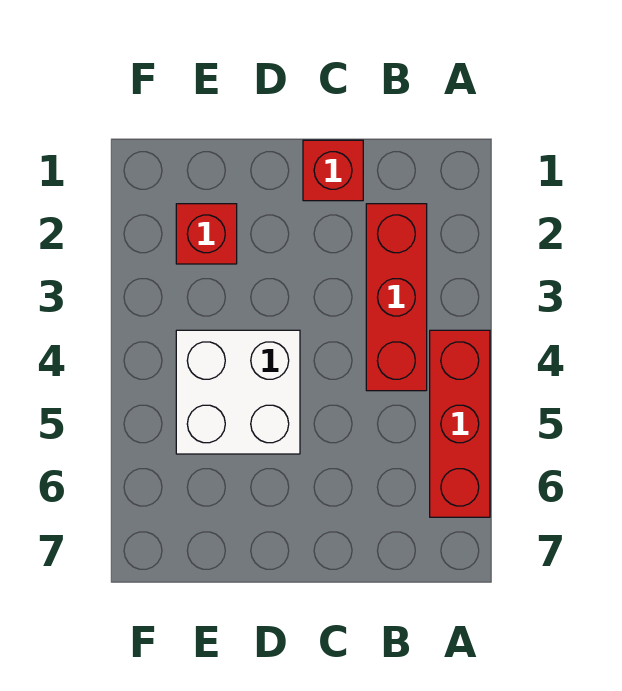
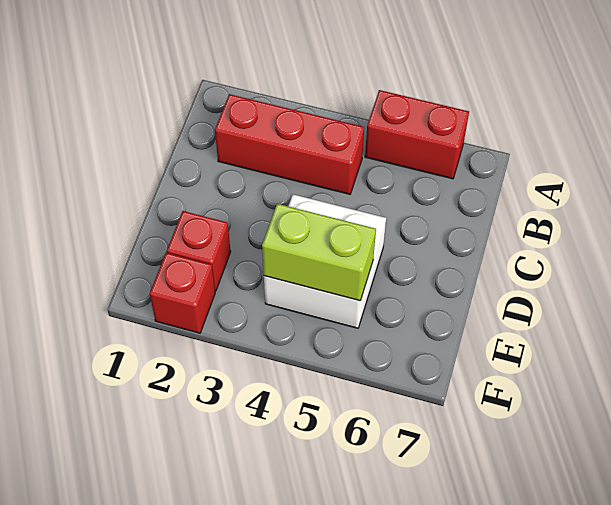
red brick A4:A6 level 1 -> red brick A5:A6 level 1
red brick C1 level 1 -> red brick F2 level 1
none -> lime brick E4:E5 level 2

